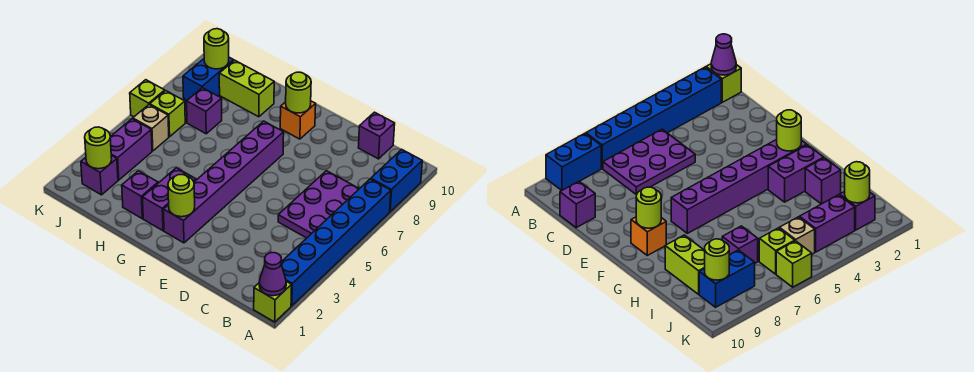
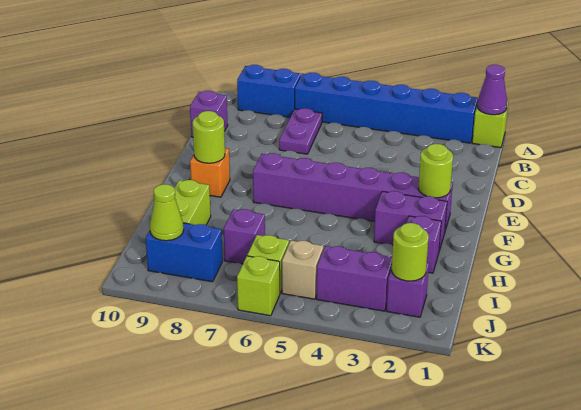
purple plate B5:C7 level 1 -> purple plate B7:C7 level 1
lime round brick J9 level 2 -> lime cone J9 level 2

